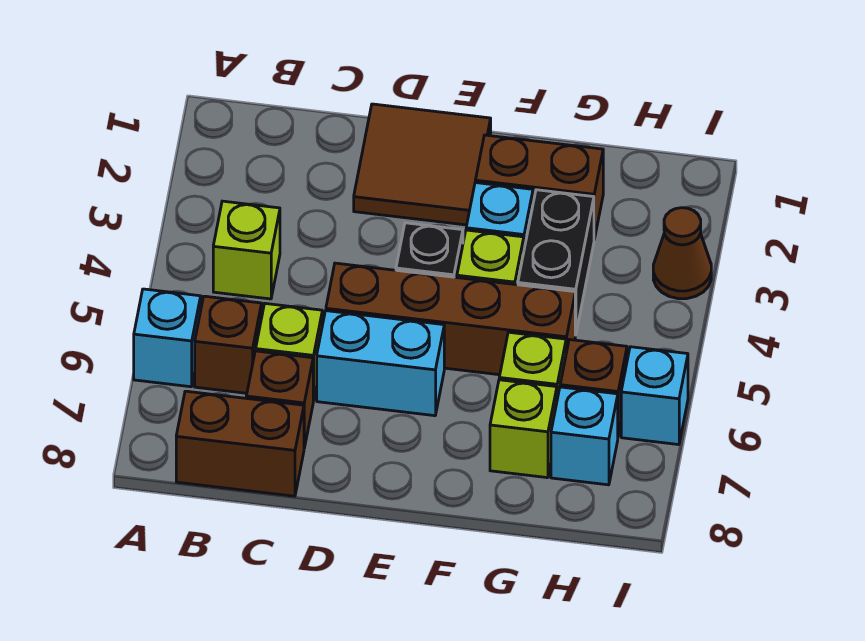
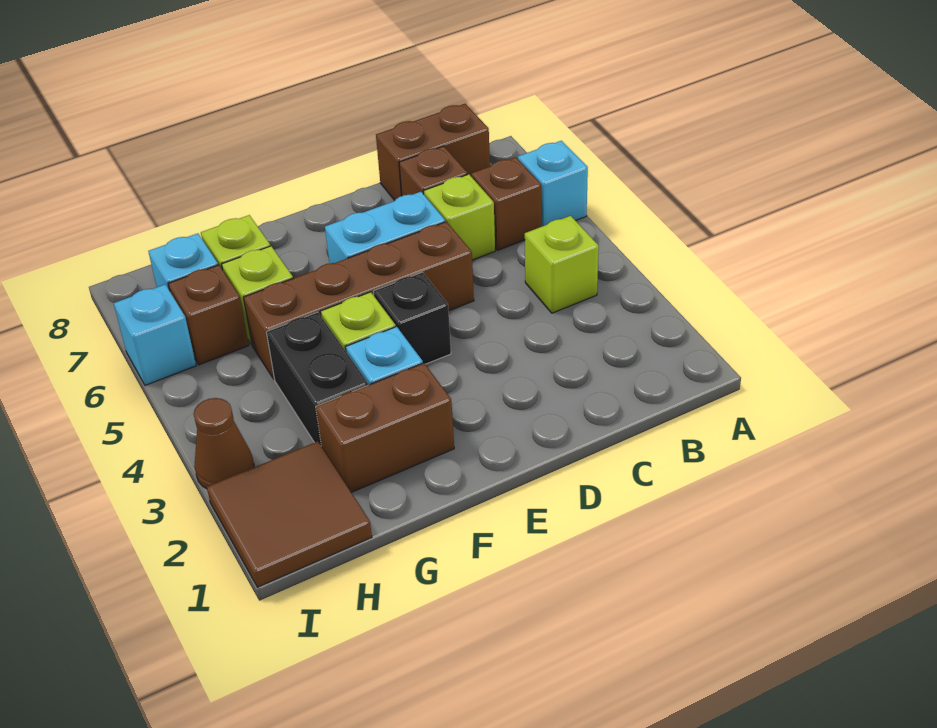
brown tile D1:E2 level 1 -> brown tile H1:I2 level 1

